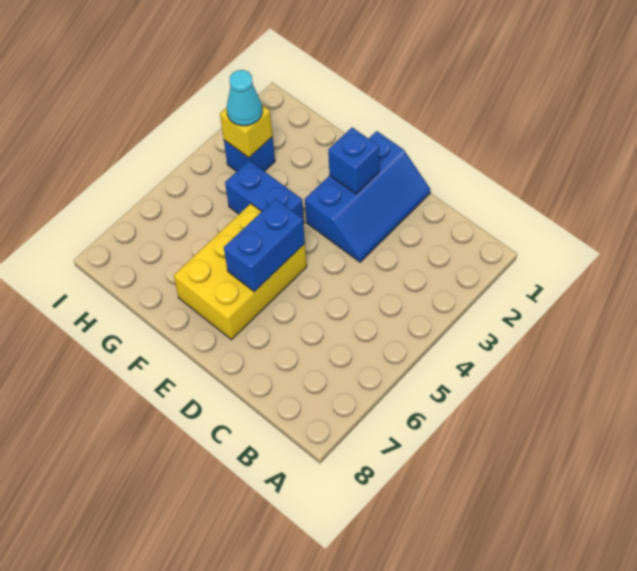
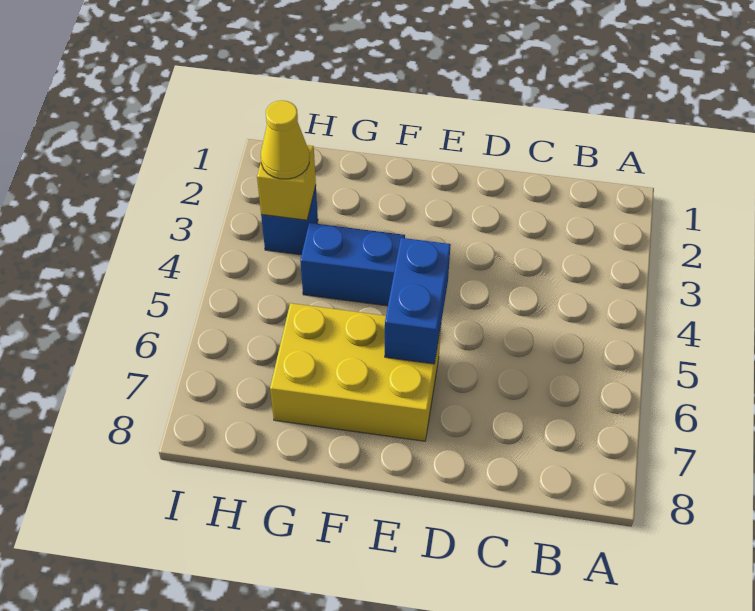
blue slope D1:E3 level 1 top E -> none
blue brick E2 level 2 -> none
yellow brick E5:F7 level 1 -> yellow brick E6:G7 level 1
cyan cone H3 level 3 -> yellow cone H3 level 3

